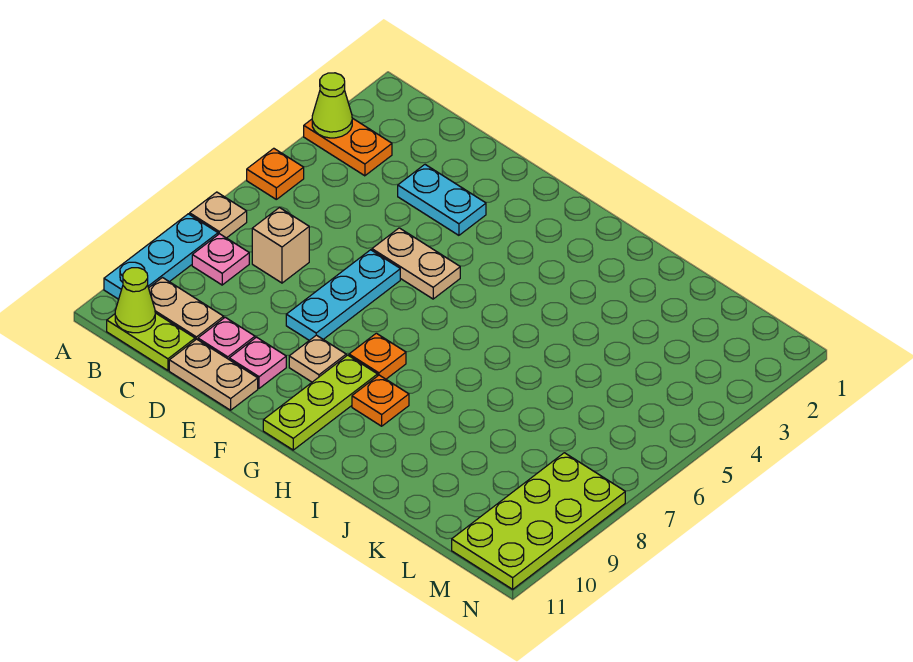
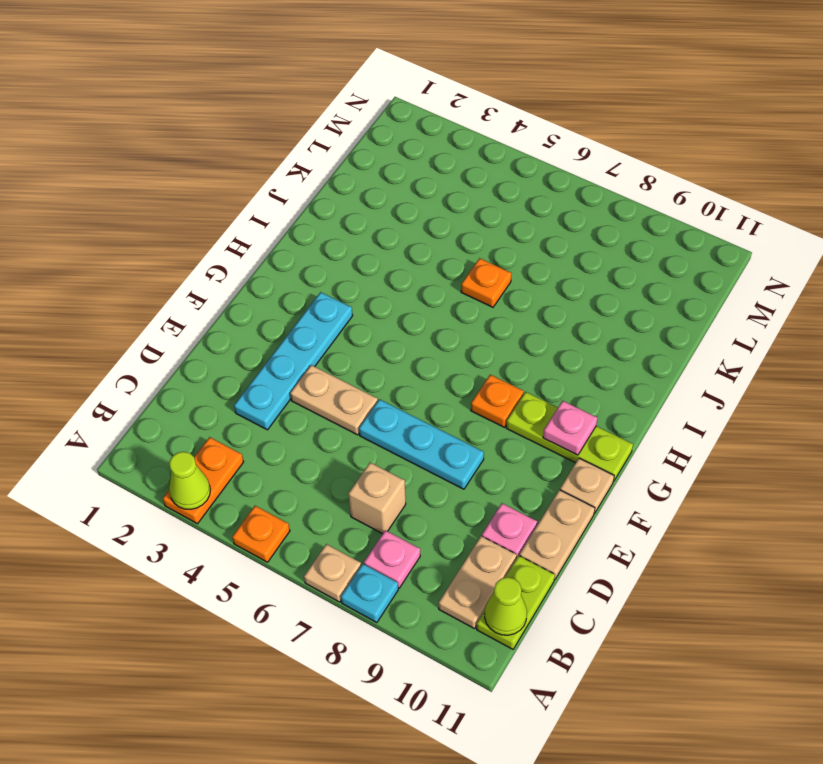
cyan plate A8:A10 level 1 -> cyan plate A8 level 1
cyan plate D3:E3 level 1 -> cyan plate D3:G3 level 1
tan plate E5:F5 level 1 -> tan plate E4:E5 level 1
pink plate E10 level 1 -> pink plate G10 level 2
tan plate F9 level 1 -> tan plate F11 level 1
orange plate H9 level 1 -> orange plate J6 level 1
lime plate M8:N11 level 1 -> none

